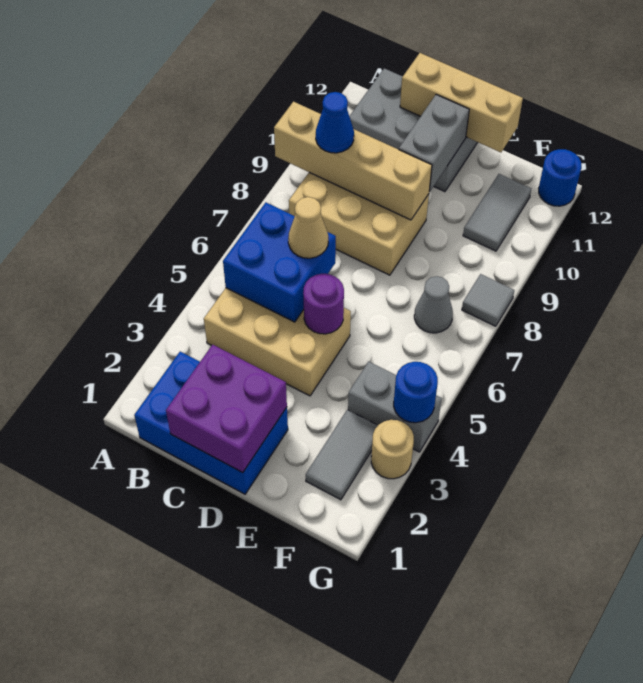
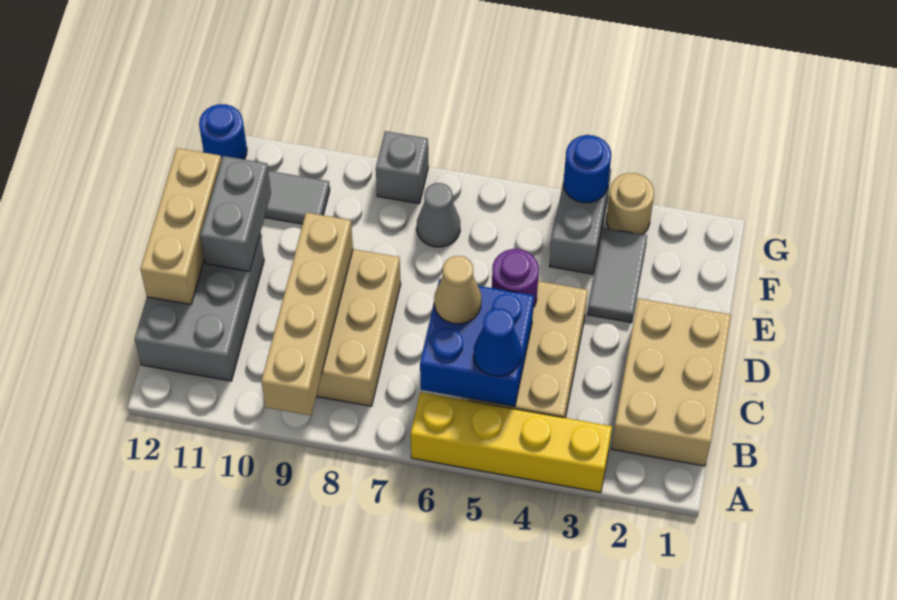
none -> yellow brick A3:A6 level 1
blue brick B1:D2 level 1 -> tan brick B1:D2 level 1
blue cone B9 level 3 -> blue cone B5 level 3
purple brick C1:D2 level 2 -> none
grey brick D10:D11 level 2 -> grey brick D11:E11 level 2
grey tile F2:F3 level 1 -> grey tile E3:F3 level 1
grey tile G8 level 1 -> grey brick G8 level 1

